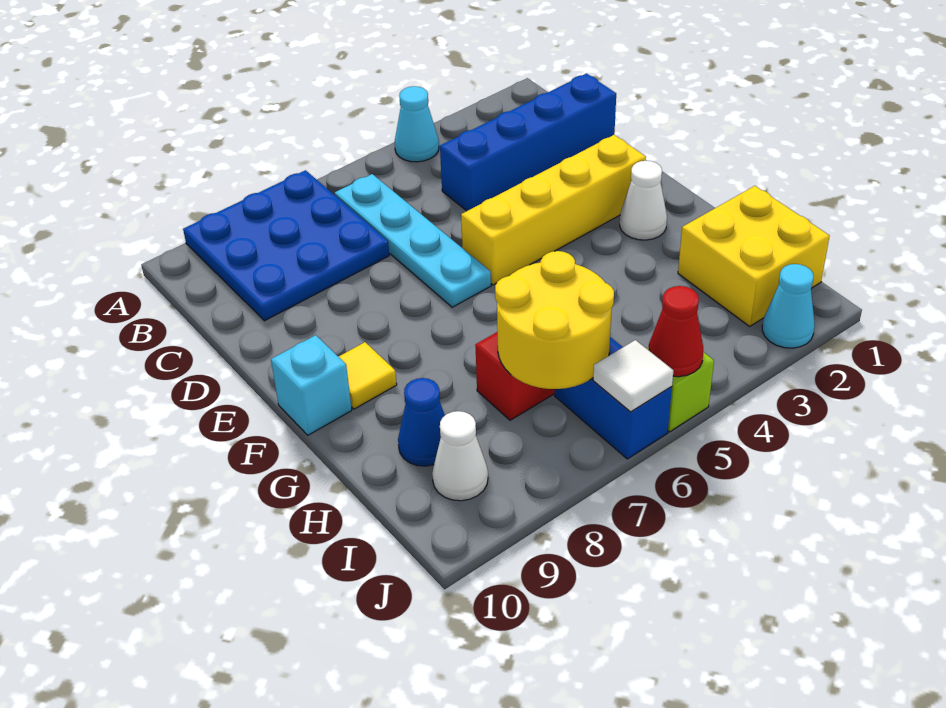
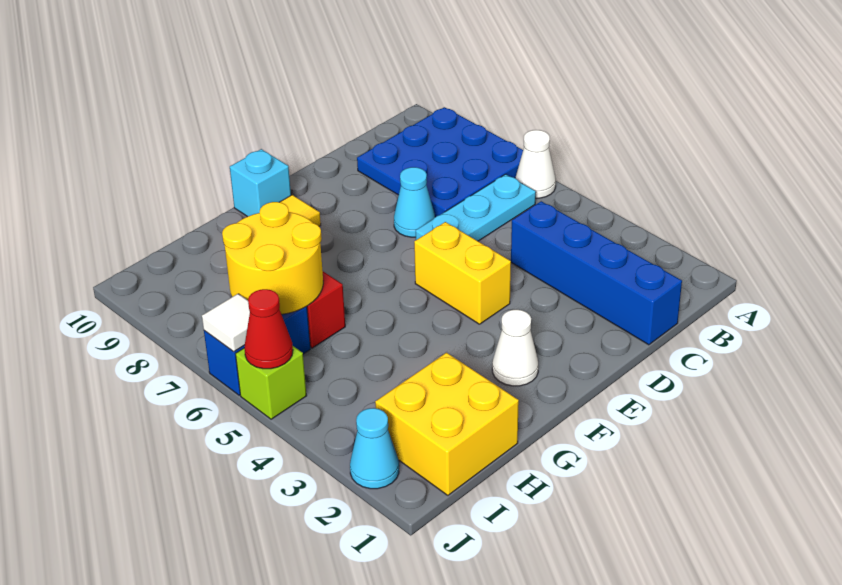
cyan cone A4 level 1 -> cyan cone D7 level 1
cyan plate B6:E6 level 1 -> cyan plate B6:D6 level 1
yellow brick E2:E5 level 1 -> yellow brick E4:E5 level 1
blue cone H9 level 1 -> none
white cone I9 level 1 -> white cone A6 level 1

